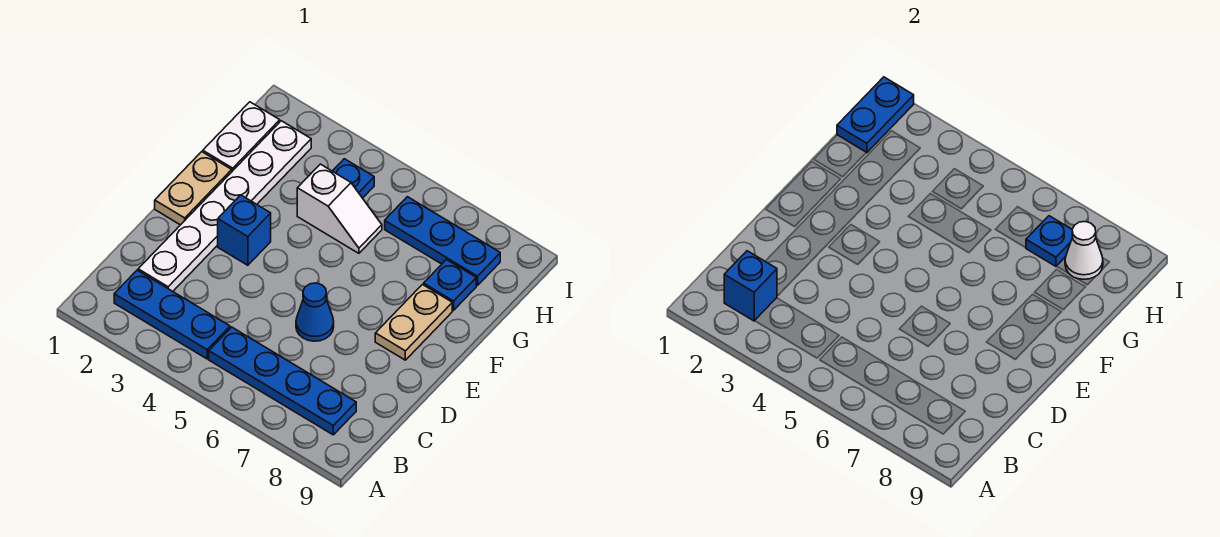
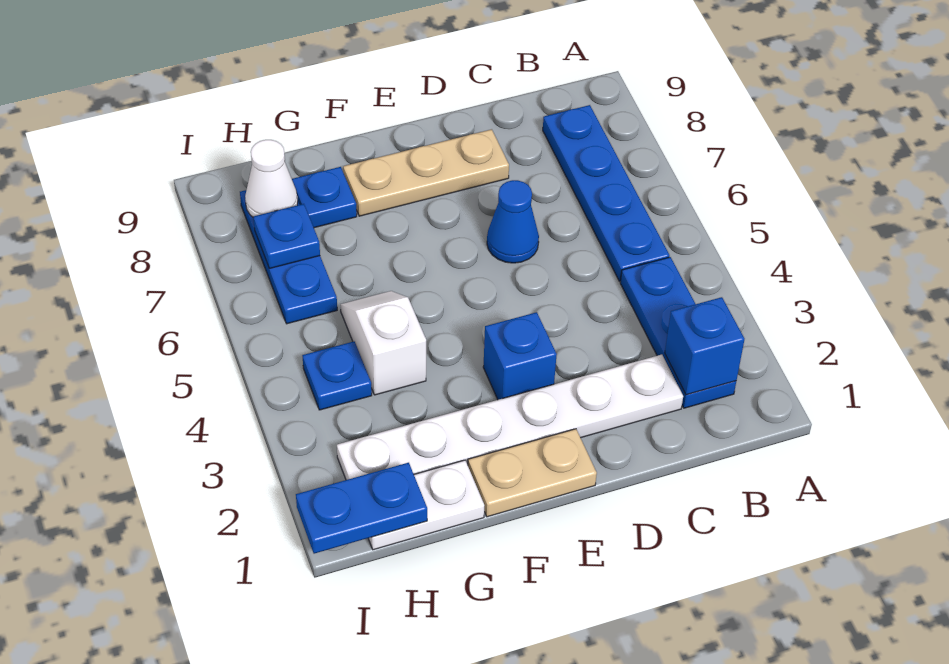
tan plate E8:F8 level 1 -> tan plate D8:F8 level 1

